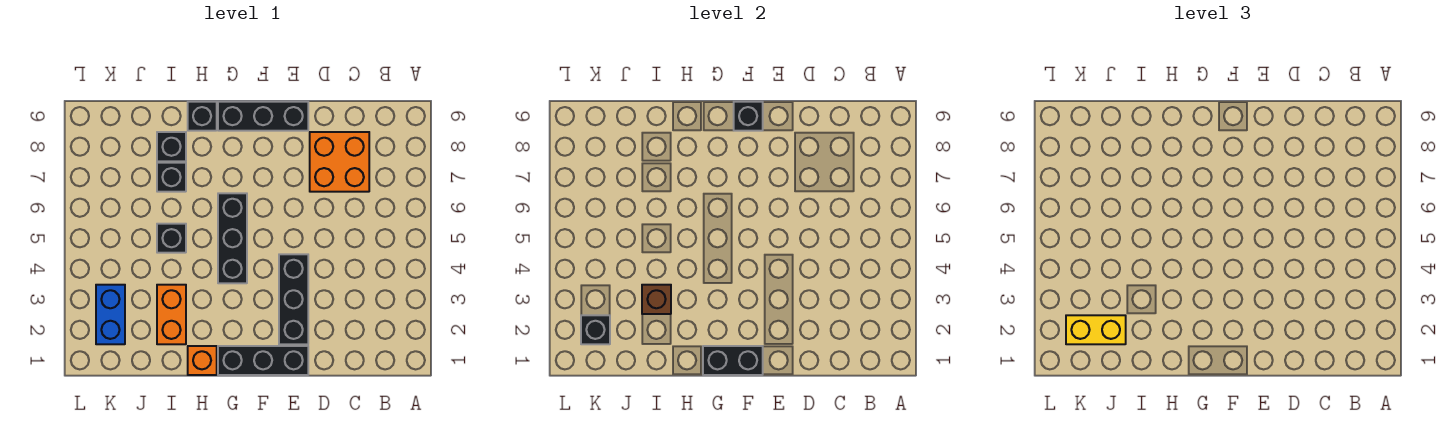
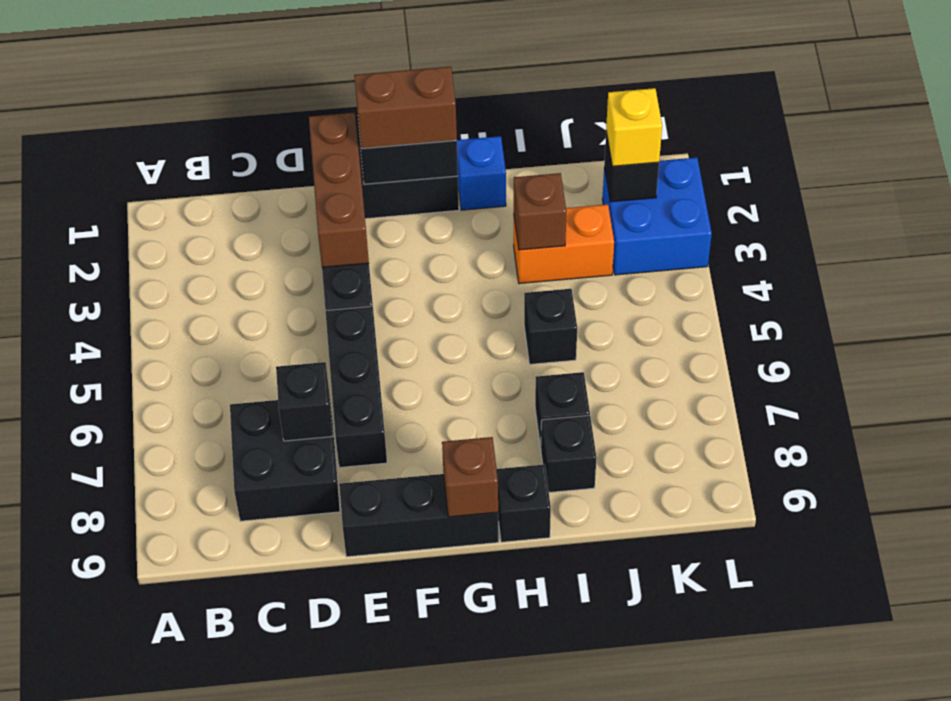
orange brick C7:D8 level 1 -> black brick C7:D8 level 1
none -> brown brick E1:E3 level 2
none -> brown brick F1:G1 level 3
black brick F9 level 2 -> black brick D7 level 2
black brick G4:G6 level 1 -> black brick E5:E7 level 1
none -> brown brick G9 level 2
orange brick H1 level 1 -> blue brick H1 level 1
orange brick I2:I3 level 1 -> orange brick I3:J3 level 1
yellow brick J2:K2 level 3 -> yellow brick K2 level 3
blue brick K2:K3 level 1 -> blue brick K2:L3 level 1

